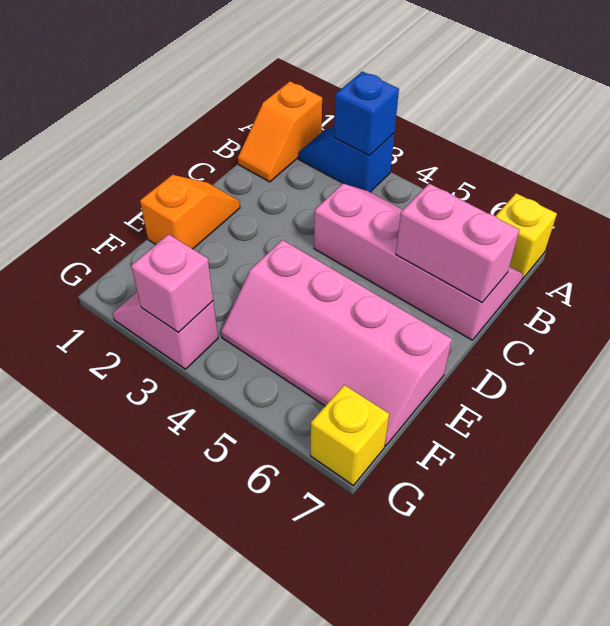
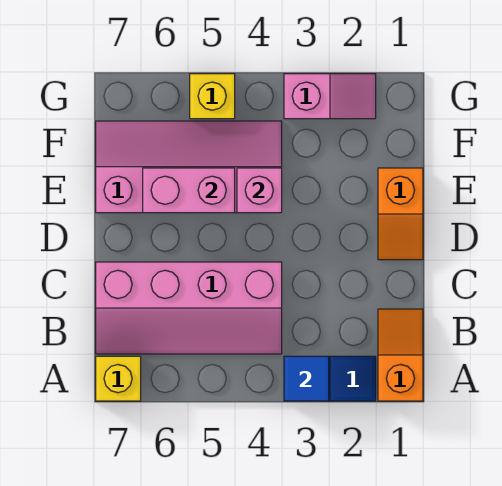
blue brick A3 level 2 -> blue tile A3 level 2
pink brick C6:C7 level 2 -> pink brick E5:E6 level 2
pink brick G3 level 2 -> pink brick E4 level 2
yellow brick G7 level 1 -> yellow brick G5 level 1

